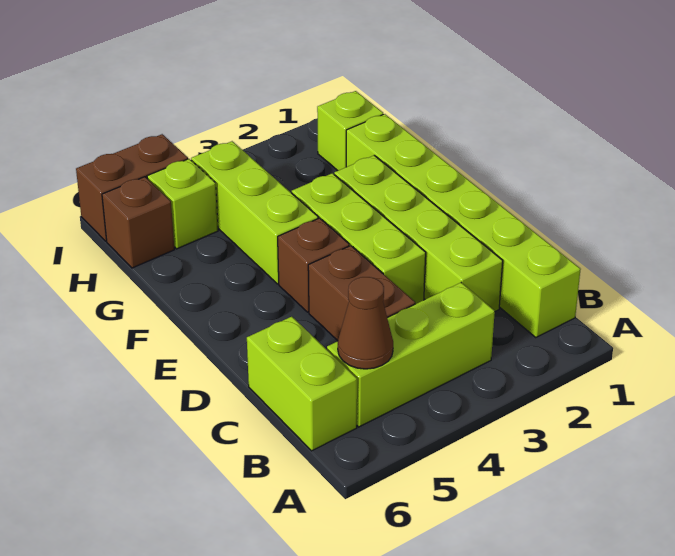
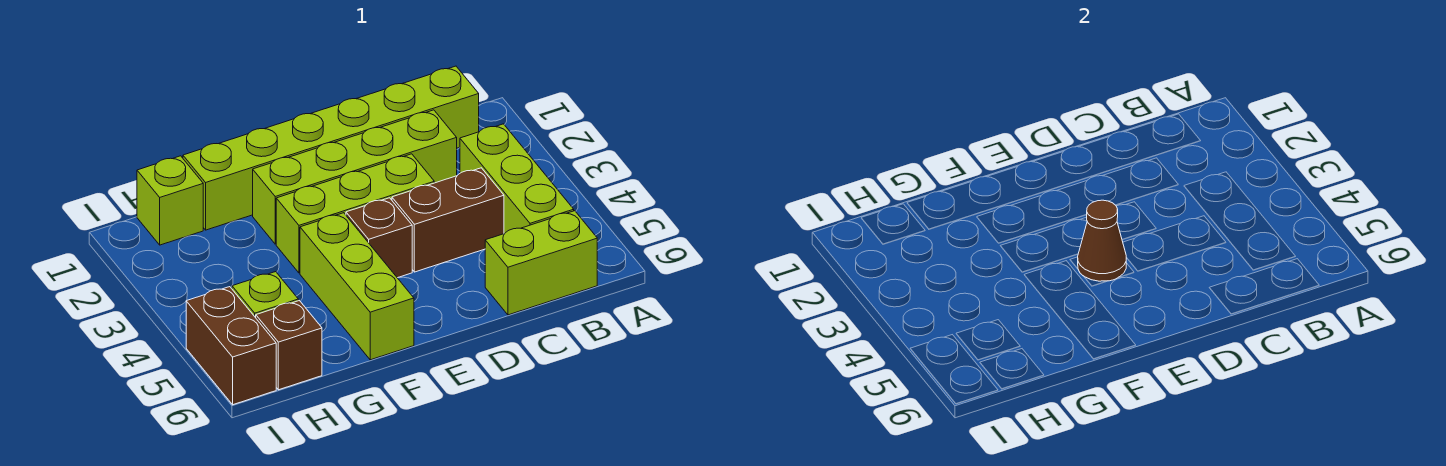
brown cone B5 level 2 -> brown cone E4 level 2
lime brick F4:H4 level 1 -> lime brick F4:F6 level 1

